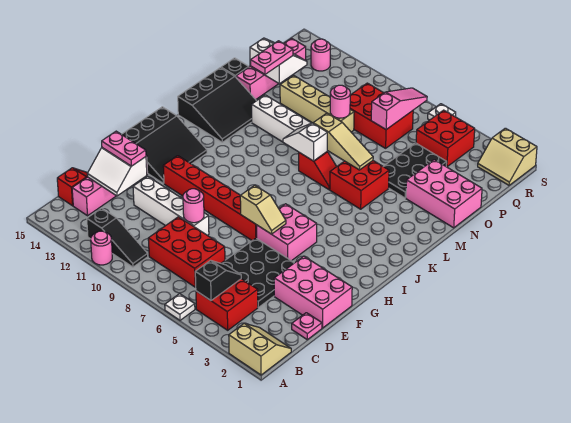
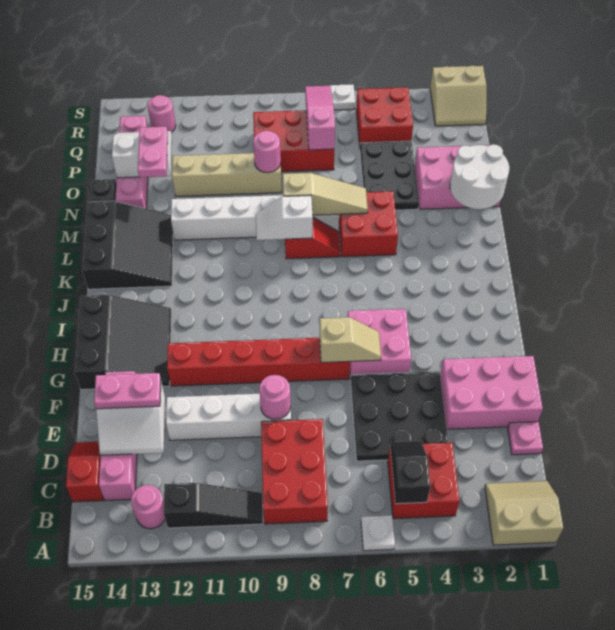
pink round brick A11 level 1 -> pink round brick B13 level 1
red brick C7:D9 level 1 -> red brick B8:D9 level 1
none -> white round brick M1:N2 level 2

